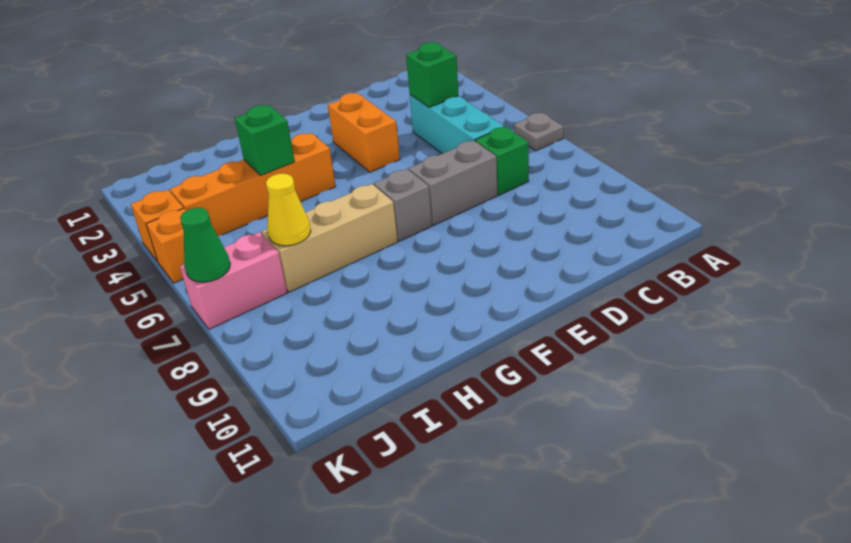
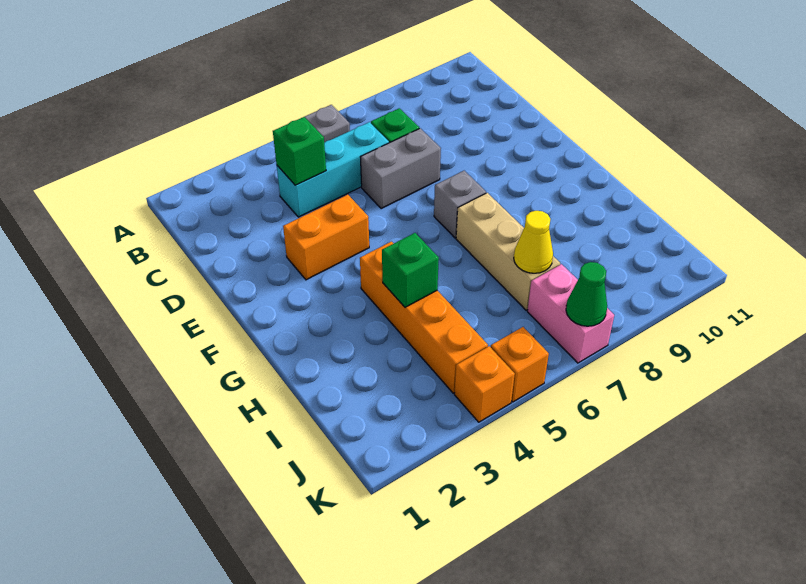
grey brick D7:E7 level 1 -> grey brick D6:D7 level 1

